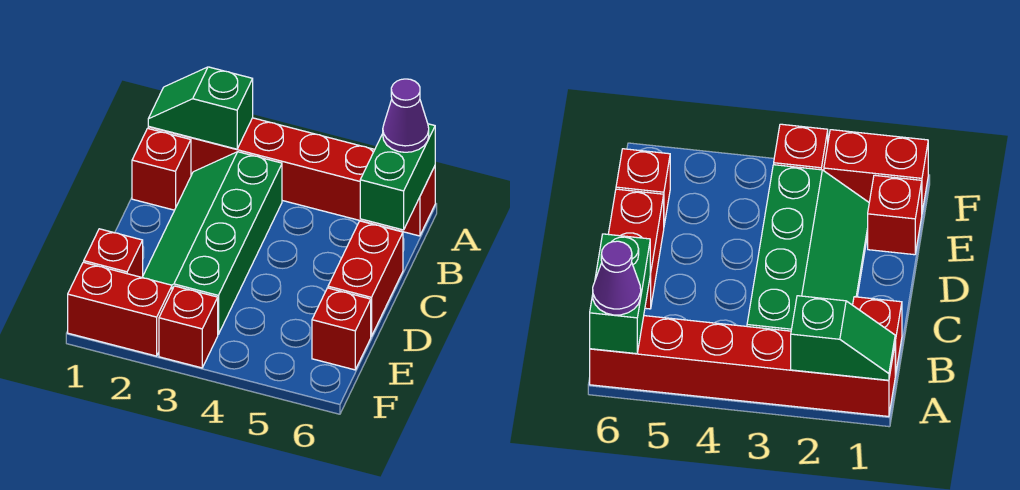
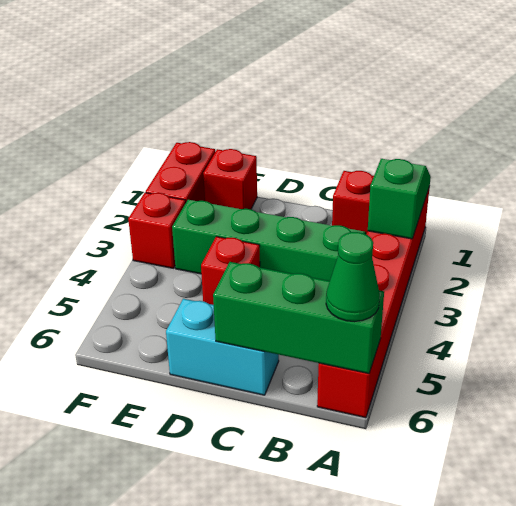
green brick A6:B6 level 2 -> green brick A6:C6 level 2
purple cone A6 level 3 -> green cone A6 level 3
red brick C6:D6 level 1 -> cyan brick C6:D6 level 1
red brick E6 level 1 -> red brick D4 level 1

